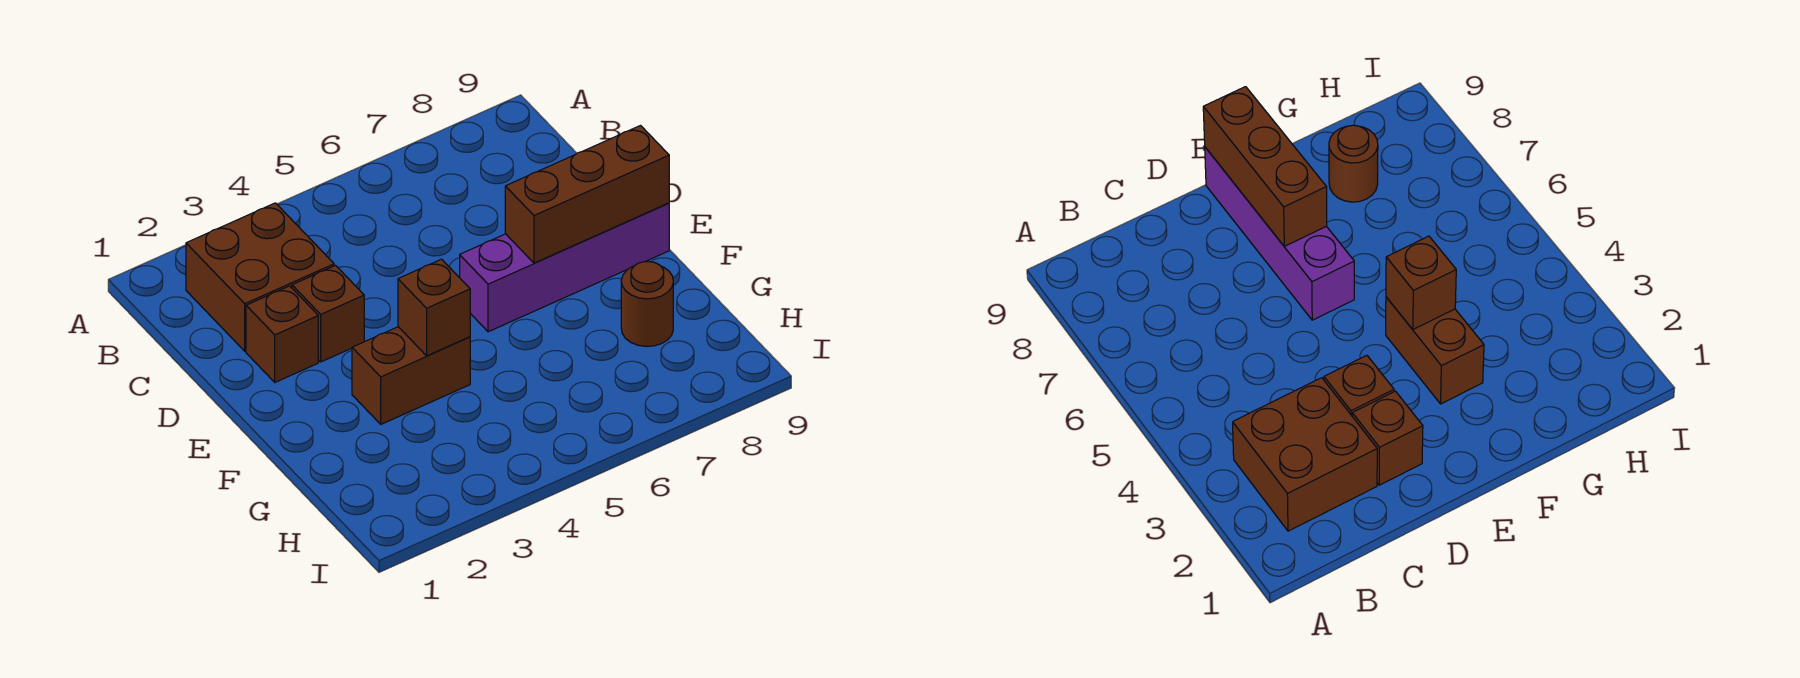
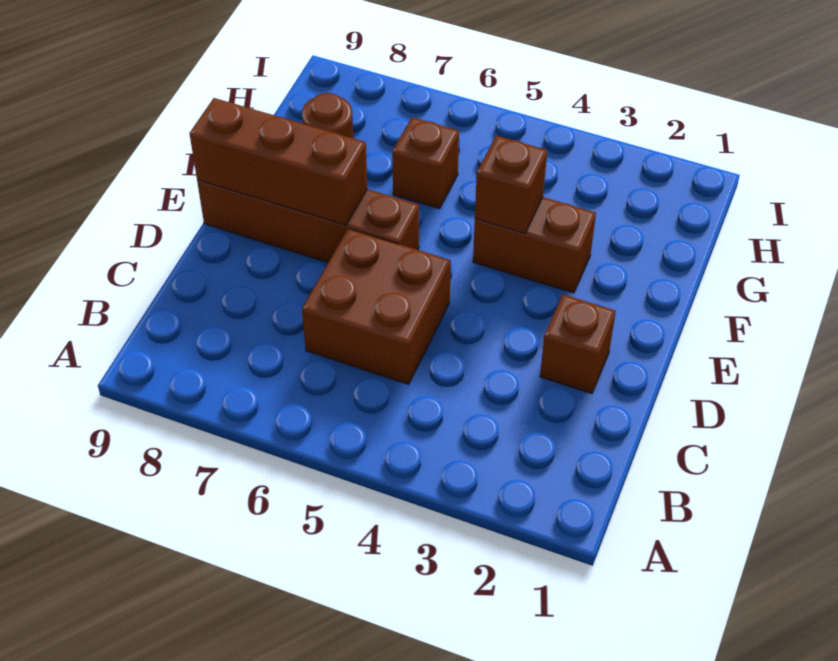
brown brick B2:C3 level 1 -> brown brick C5:D6 level 1
brown brick D3 level 1 -> brown brick G6 level 1
purple brick E6:E9 level 1 -> brown brick E6:E9 level 1

